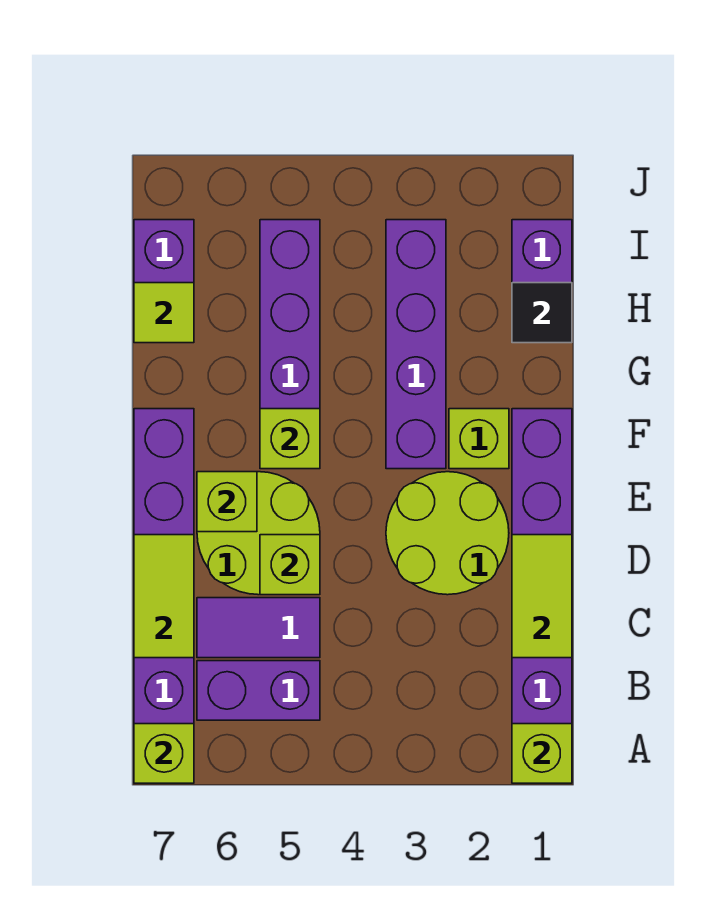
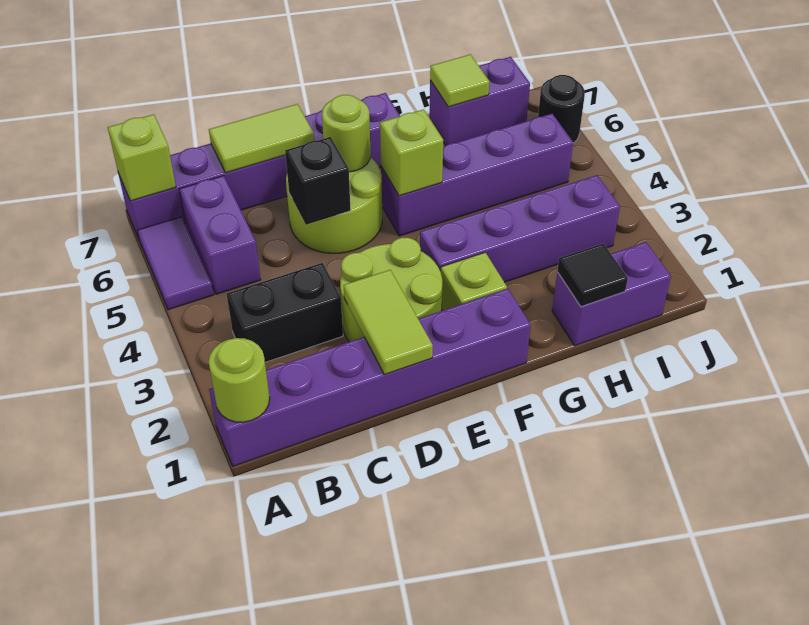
lime brick A1 level 2 -> lime round brick A1 level 2
none -> black brick B3:C3 level 1
lime tile C1:D1 level 2 -> lime tile D1:D2 level 2
purple tile C5:C6 level 1 -> purple tile A5:A6 level 1
lime brick D5 level 2 -> black brick D5 level 2
lime brick E6 level 2 -> lime round brick E6 level 2
none -> black round brick J6 level 1

